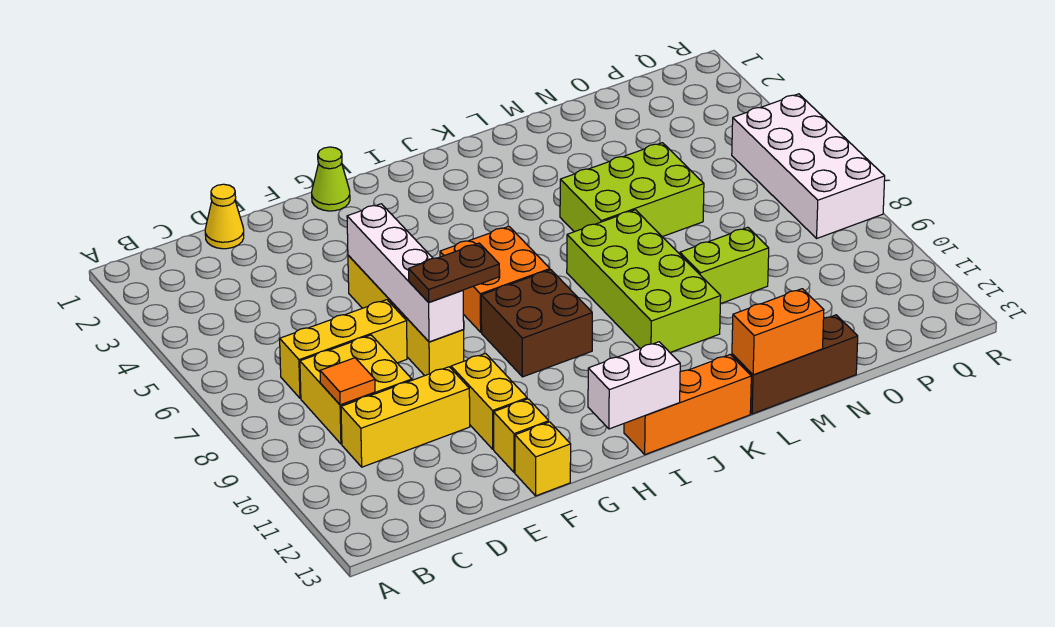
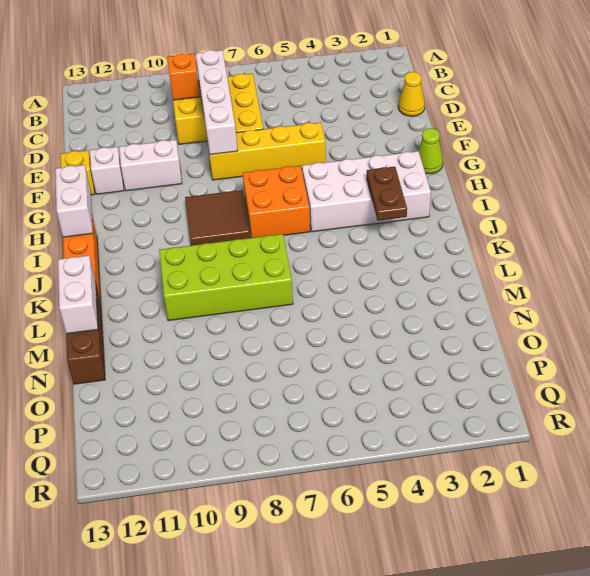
orange tile C9 level 2 -> orange brick C9 level 2
yellow brick C10:E10 level 1 -> none
white brick F5:F8 level 2 -> white brick C8:F8 level 2
brown plate F8:G8 level 3 -> brown plate I3:J3 level 2
yellow brick F10:F11 level 1 -> white brick F10:F11 level 1
yellow brick F12 level 1 -> white brick F12 level 1
brown brick H8:I9 level 1 -> brown tile H8:I9 level 1
lime brick L5:N6 level 1 -> none
orange brick L13:M13 level 2 -> white brick L13:M13 level 2
lime brick M9:N9 level 1 -> none
white brick Q5:R8 level 1 -> white brick H2:I5 level 1

